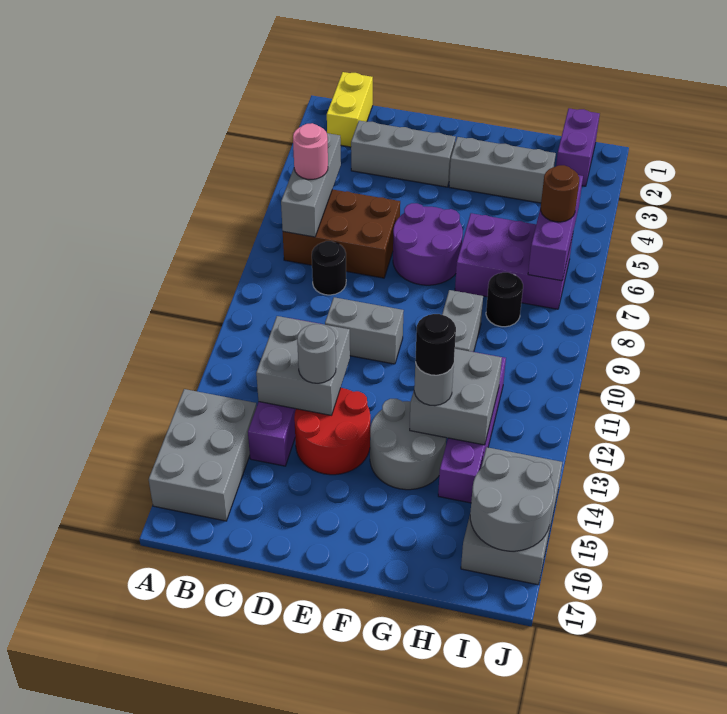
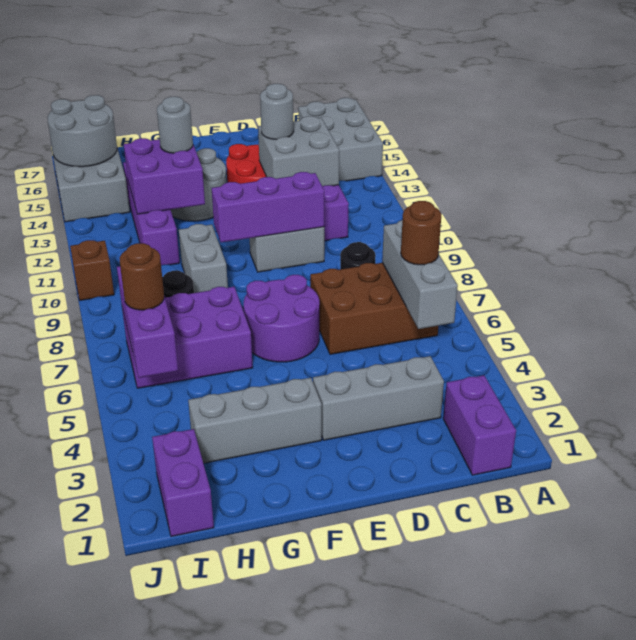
yellow brick B1:B2 level 1 -> purple brick B1:B2 level 1
pink round brick B6 level 3 -> brown round brick B6 level 3
none -> purple brick D10:F10 level 2
grey brick G12:H13 level 2 -> purple brick G12:H13 level 2
black round brick G13 level 4 -> none
none -> brown brick J10 level 1

